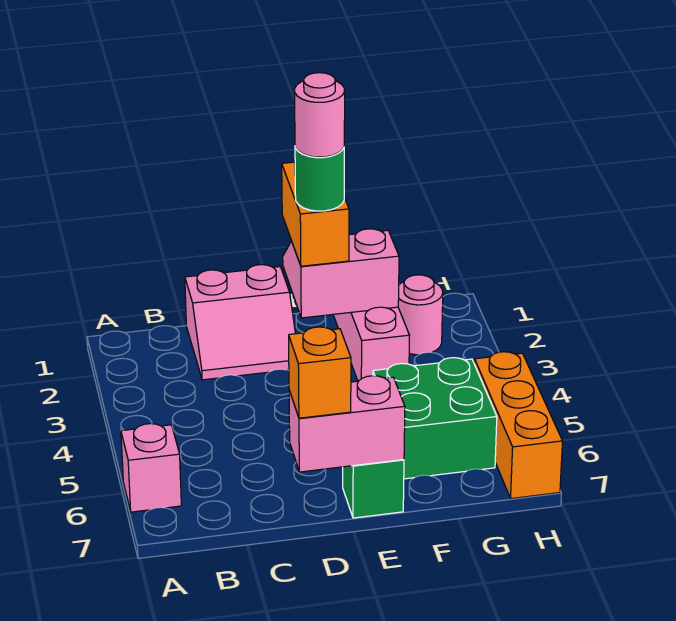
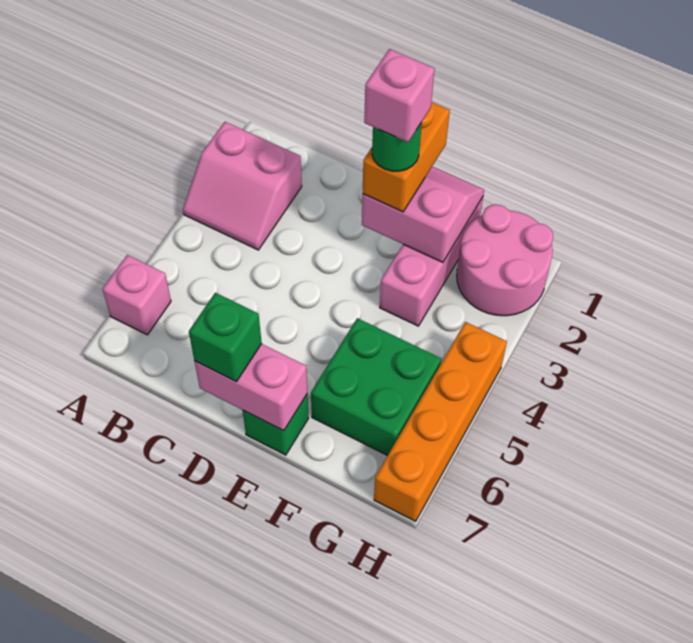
pink slope C1:D2 level 1 top 1 -> pink slope A2:B3 level 1 top 2
orange brick D7 level 3 -> green brick D7 level 3
pink round brick E2 level 5 -> pink brick E2 level 5
pink round brick G2 level 1 -> pink round brick G1:H2 level 1
orange brick H5:H7 level 1 -> orange brick H4:H7 level 1

